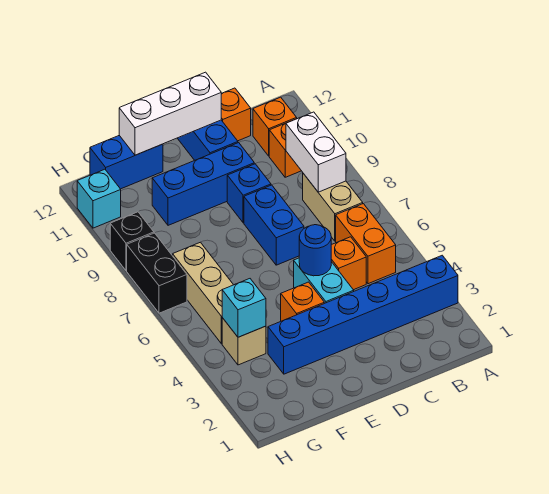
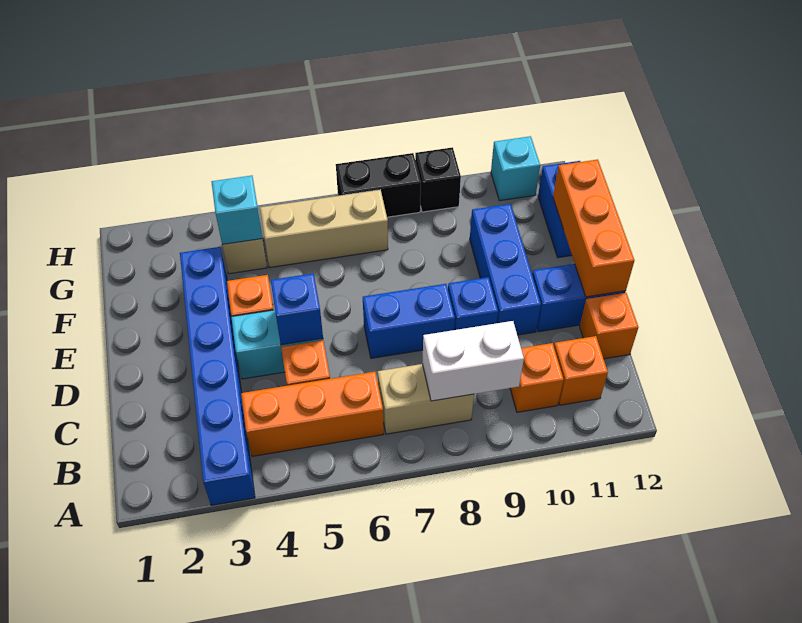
orange brick B5:B6 level 1 -> orange brick B4:B6 level 1
blue round brick D5 level 2 -> blue brick D5 level 2
white brick D12:F12 level 2 -> orange brick D12:F12 level 2

